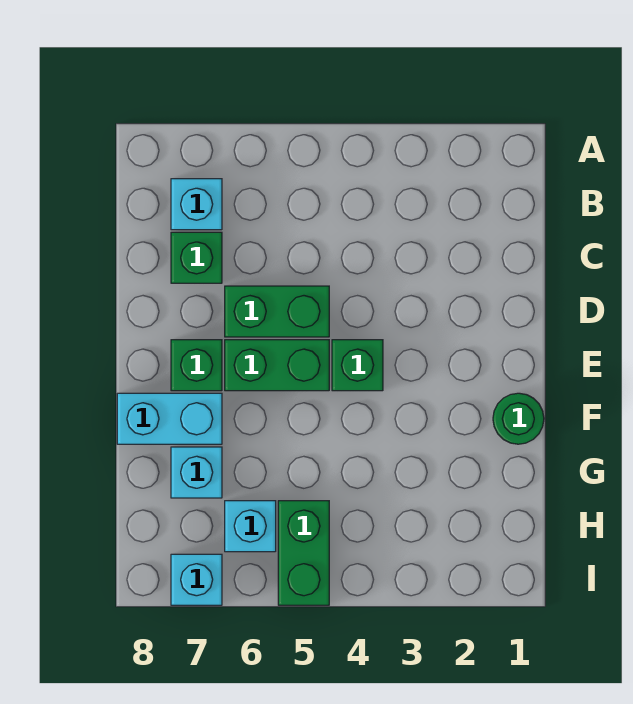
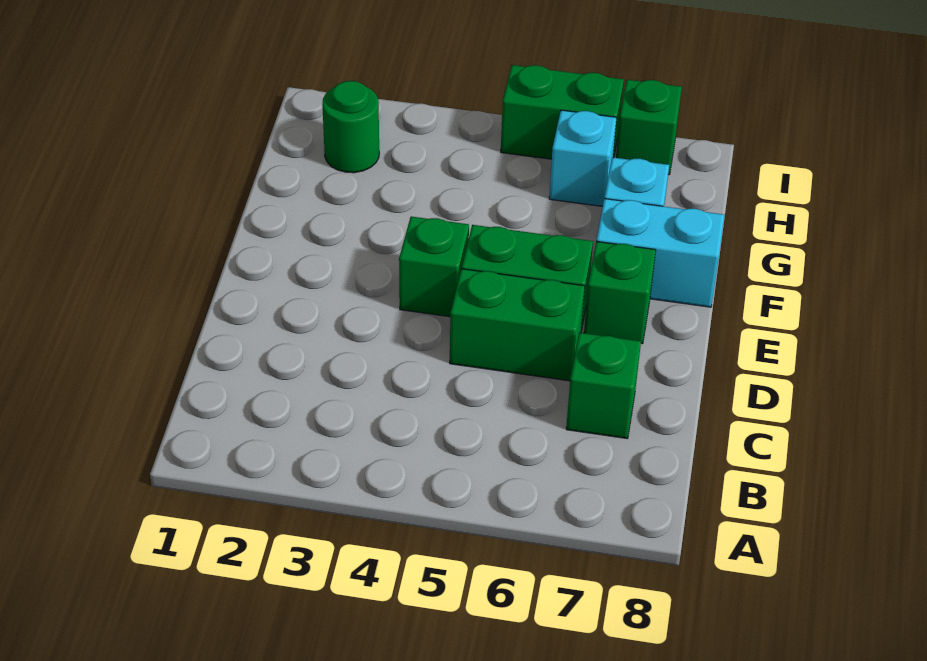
cyan brick B7 level 1 -> none
green round brick F1 level 1 -> green round brick H2 level 1
green brick H5:I5 level 1 -> green brick I5:I6 level 1
cyan brick I7 level 1 -> green brick I7 level 1

